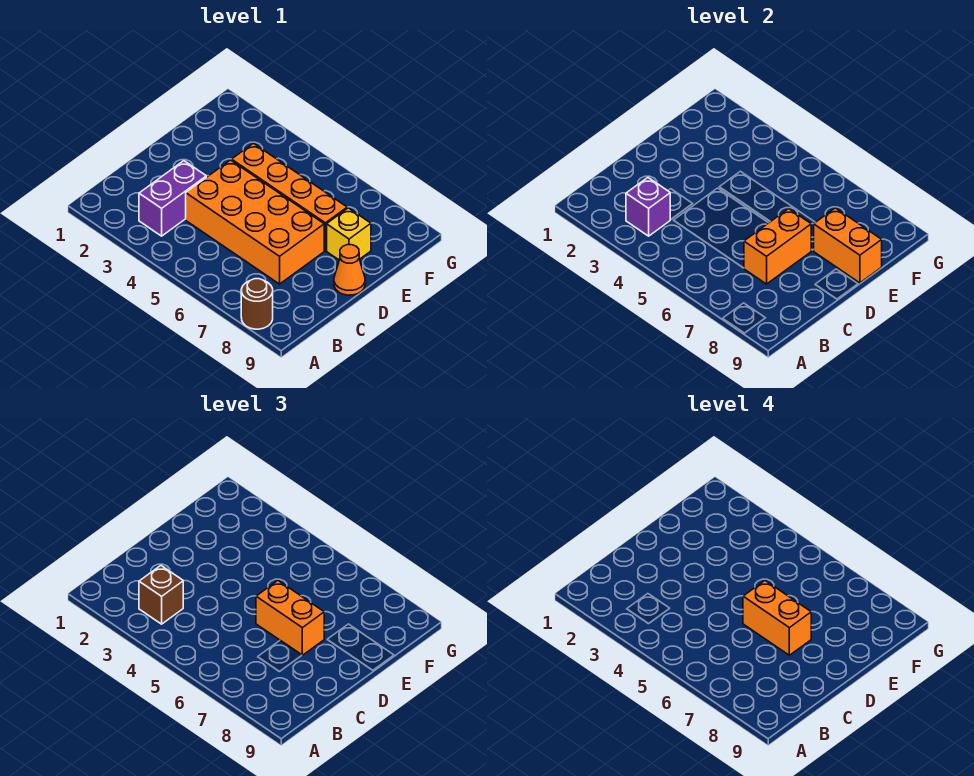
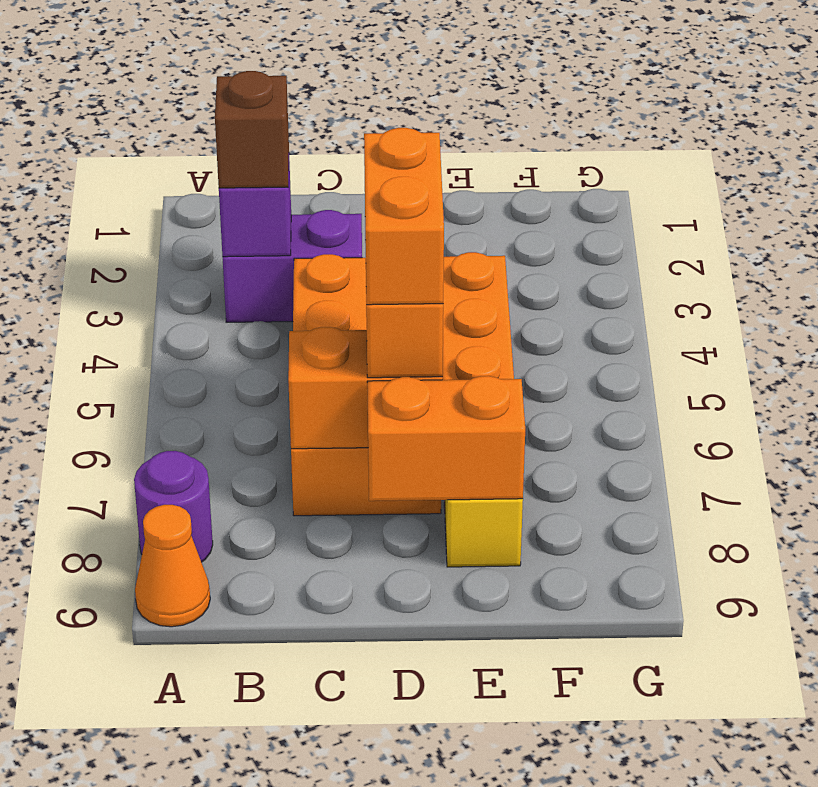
brown round brick A8 level 1 -> purple round brick A8 level 1
orange cone D9 level 1 -> orange cone A9 level 1
orange brick E8:E9 level 2 -> orange brick D8:E8 level 2

